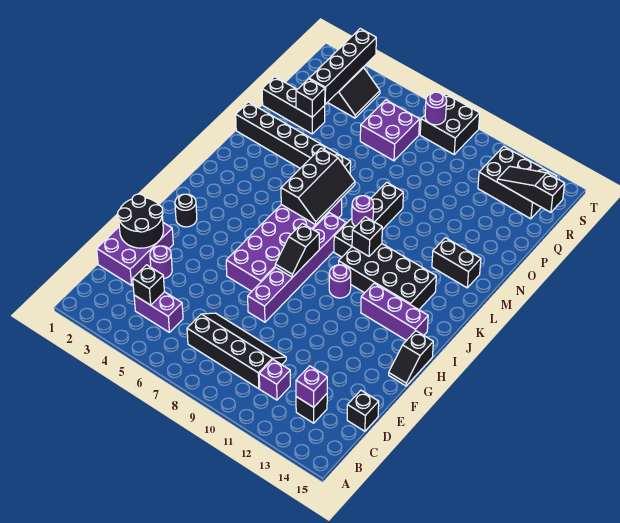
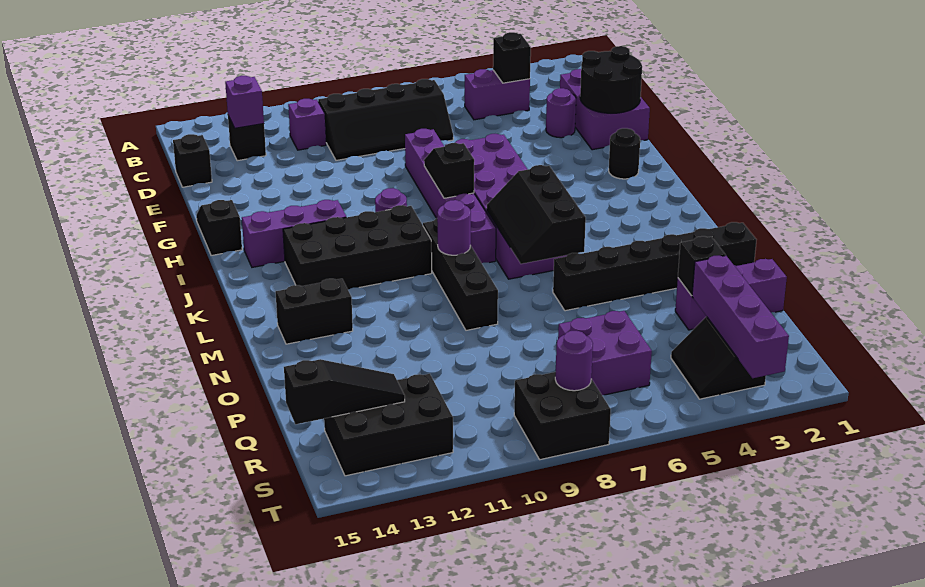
black brick K10 level 2 -> none
black brick P1:P3 level 1 -> purple brick P1:P3 level 1
black brick Q3:T3 level 2 -> purple brick Q3:T3 level 2

